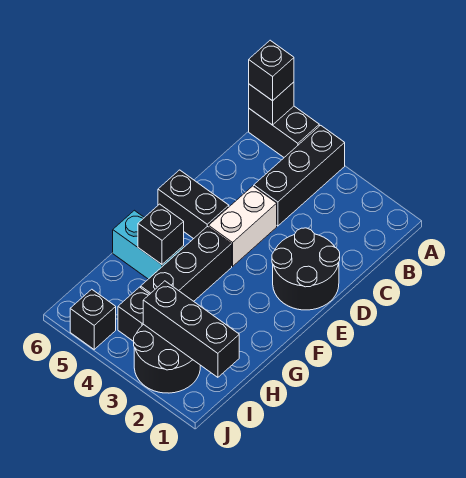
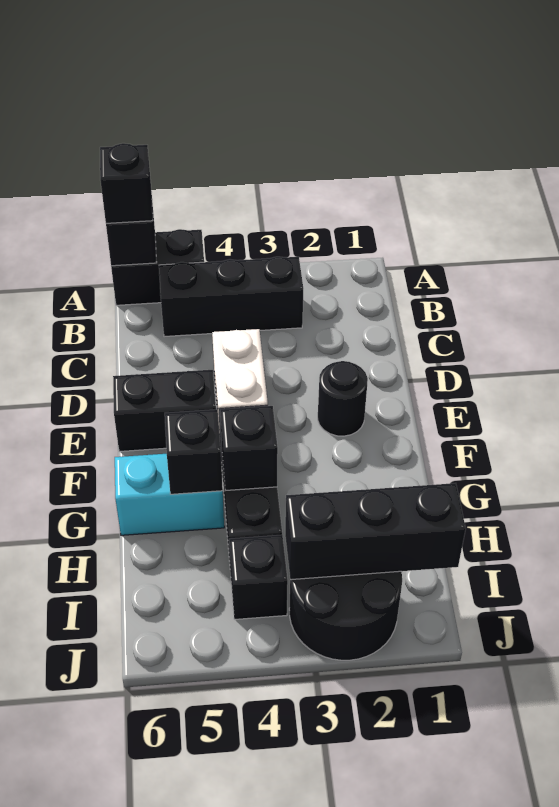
black brick A4:C4 level 1 -> black brick B3:B5 level 1
black round brick D1:E2 level 1 -> black round brick E2 level 1
black brick J5 level 1 -> black brick G4 level 2

